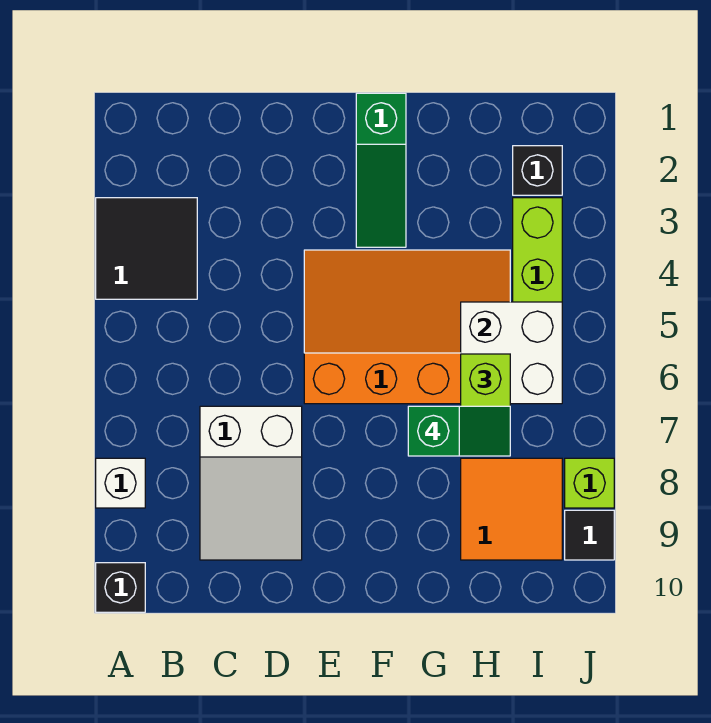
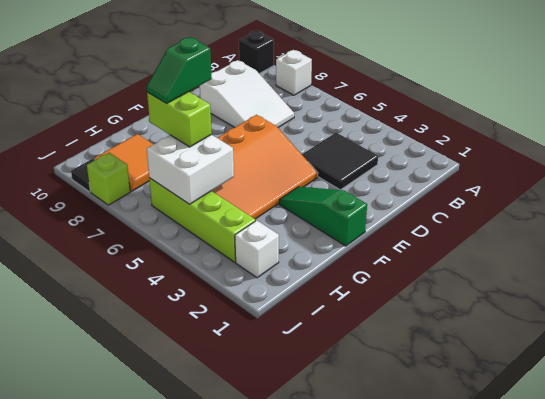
black tile A3:B4 level 1 -> black tile C3:D4 level 1
white slope C7:D9 level 1 top 7 -> white slope C7:D9 level 1 top 9
black brick I2 level 1 -> white brick I2 level 1

